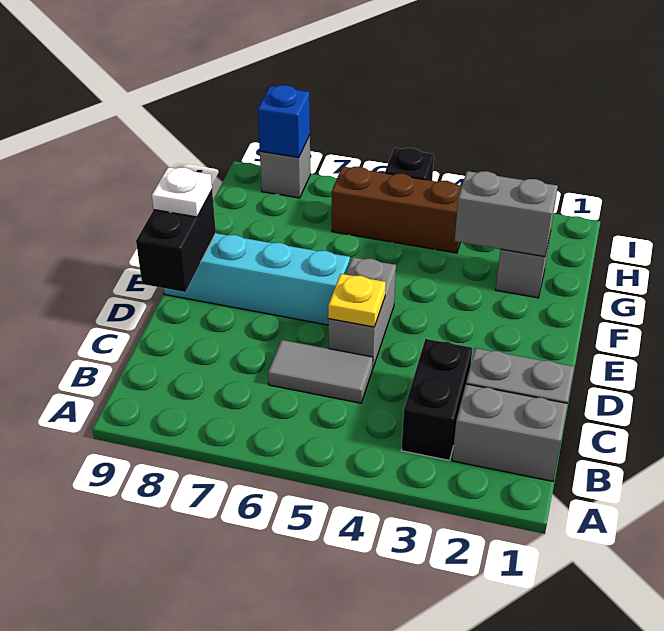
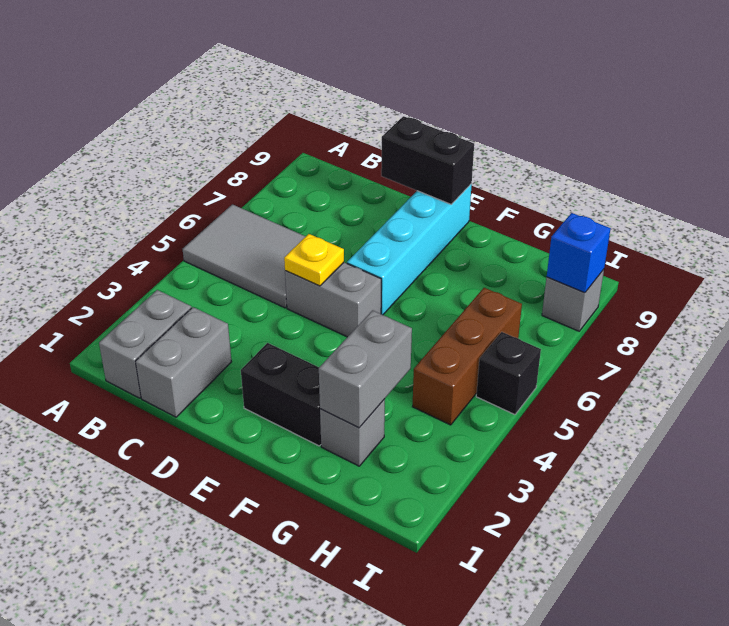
black brick B3:C3 level 1 -> black brick E2:F2 level 1
grey tile C5:C6 level 1 -> grey tile A5:C6 level 1
white plate E9 level 3 -> none

